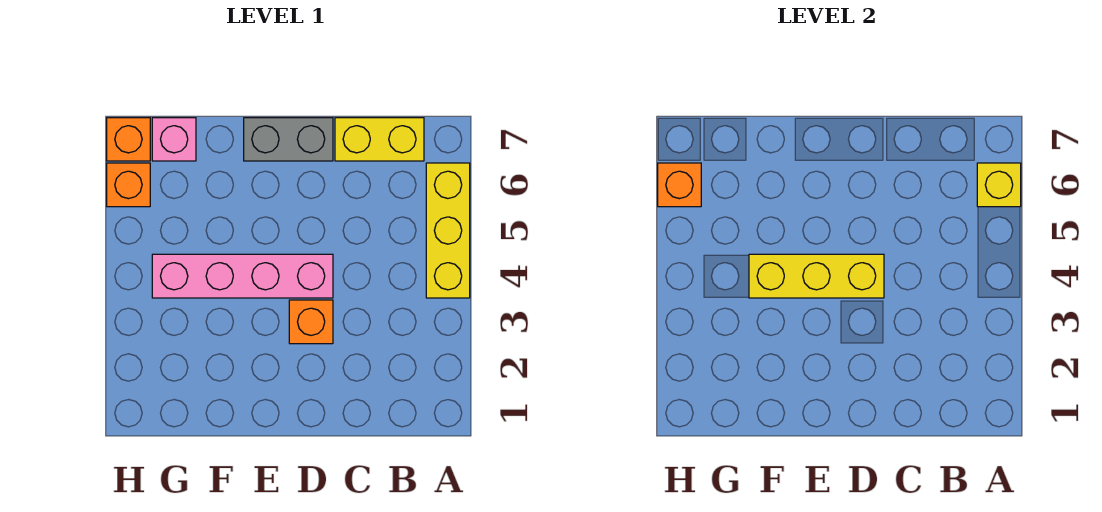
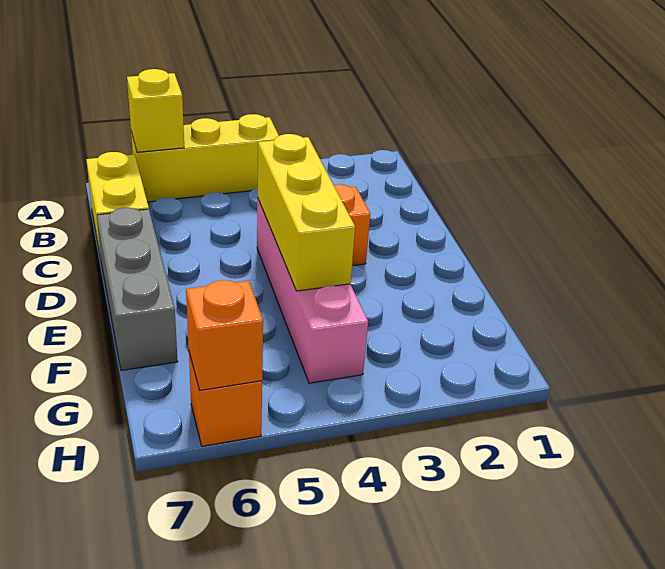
grey brick D7:E7 level 1 -> grey brick D7:F7 level 1
pink brick G7 level 1 -> none
orange brick H7 level 1 -> none

